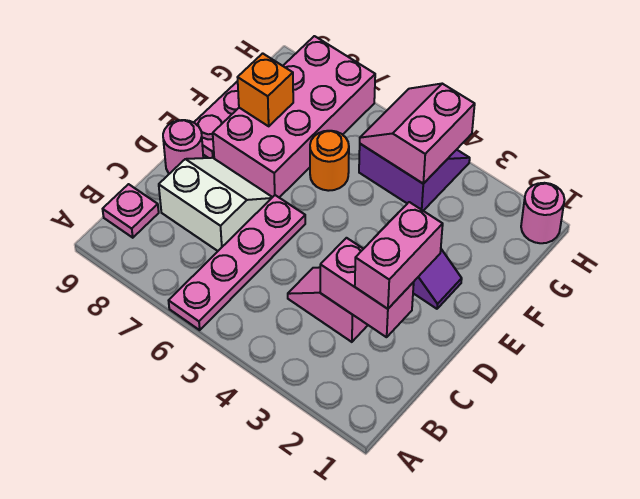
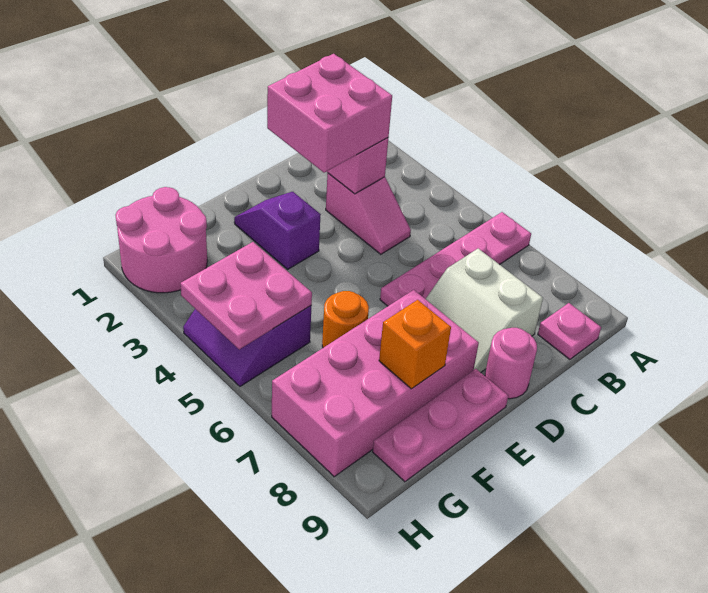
pink brick C2:D2 level 3 -> pink brick C2:D3 level 3
pink slope G4:H5 level 2 top 4 -> pink plate G4:H5 level 2
pink round brick H1 level 1 -> pink round brick G1:H2 level 1

